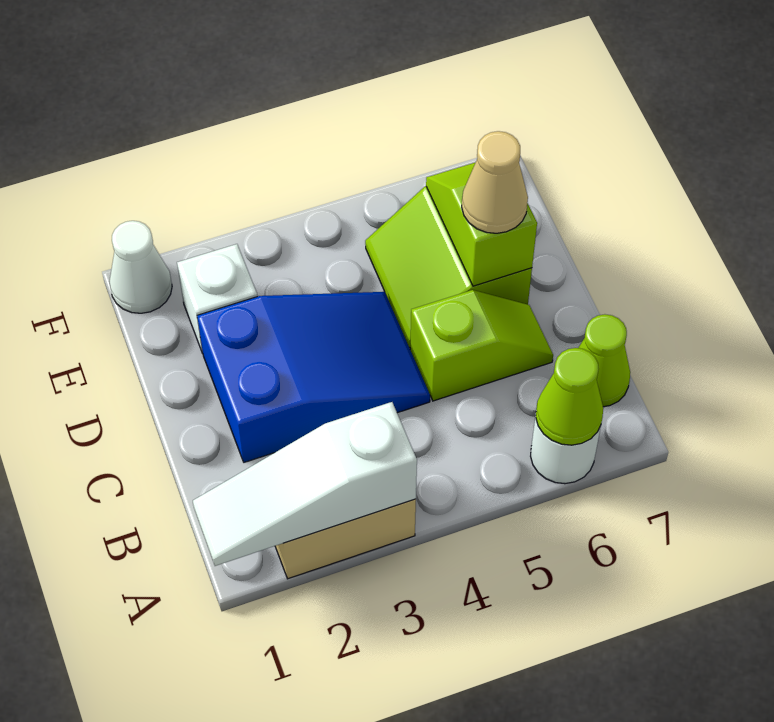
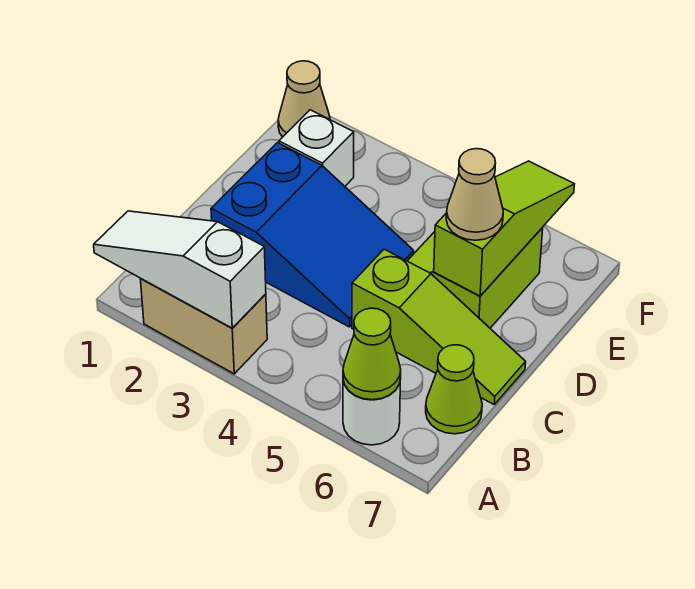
lime slope C5:C6 level 1 top 5 -> lime slope C5:C7 level 1 top 5
lime slope D6:E6 level 2 top D -> lime slope D6:F6 level 2 top D
white cone F1 level 1 -> tan cone F1 level 1

